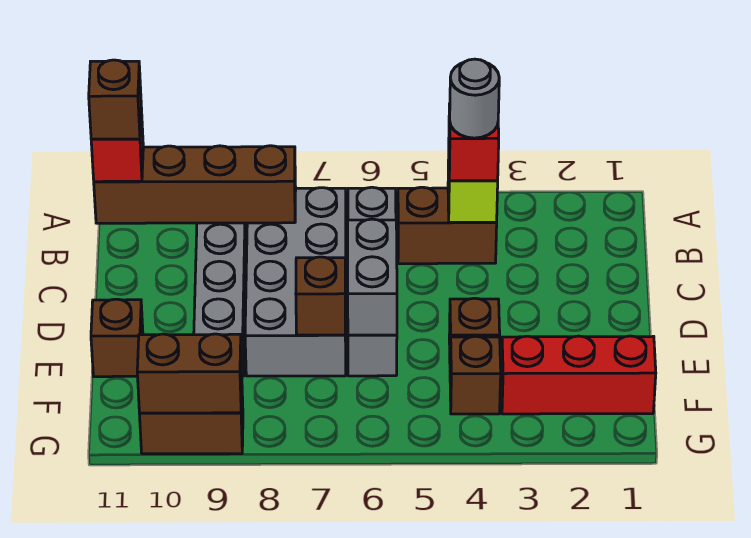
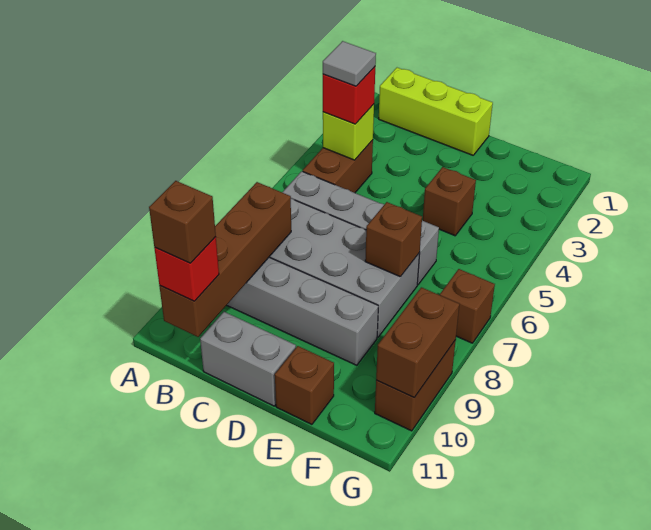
none -> lime brick B1:D1 level 1
grey round brick B4 level 4 -> grey tile B4 level 4
grey brick D6:E6 level 2 -> grey brick C11:D11 level 1
red brick F1:F3 level 1 -> none
brown brick F4 level 1 -> brown brick G7 level 1

